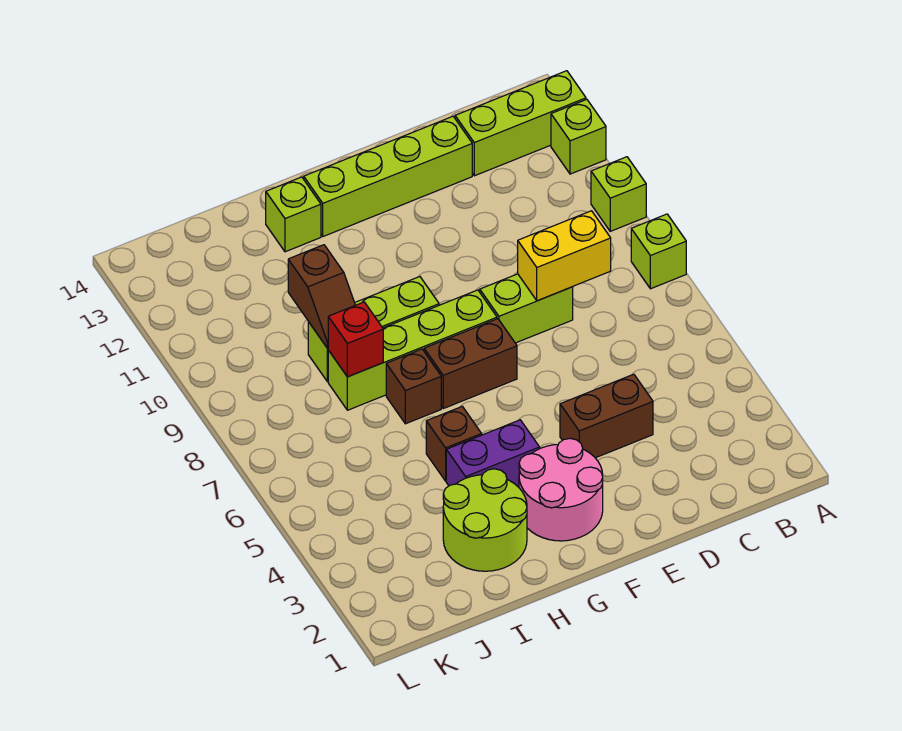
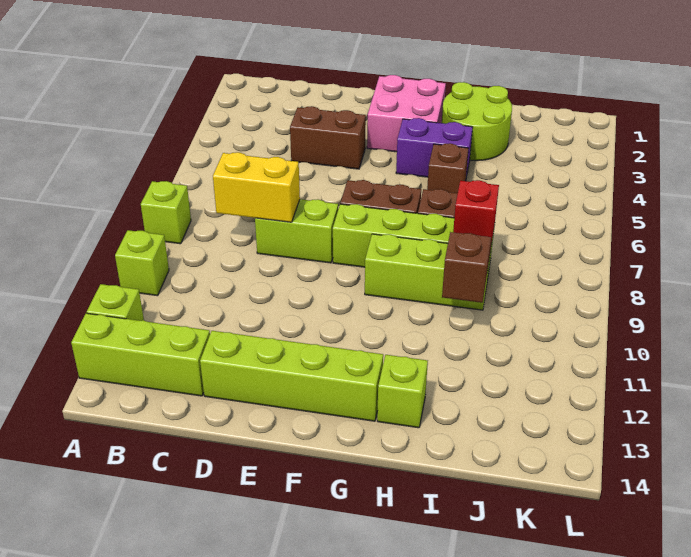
pink round brick F2:G3 level 1 -> pink brick F2:G3 level 1

